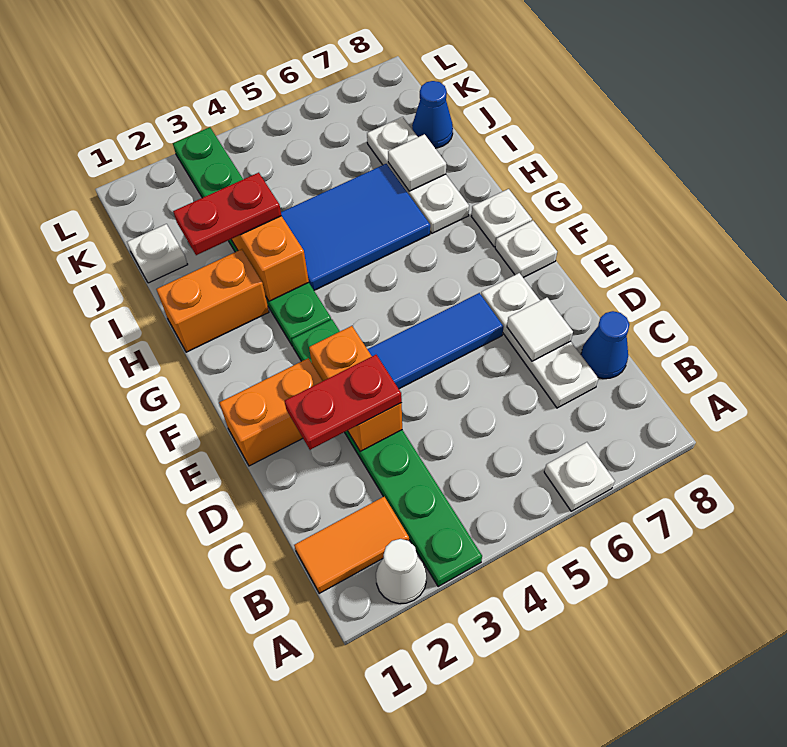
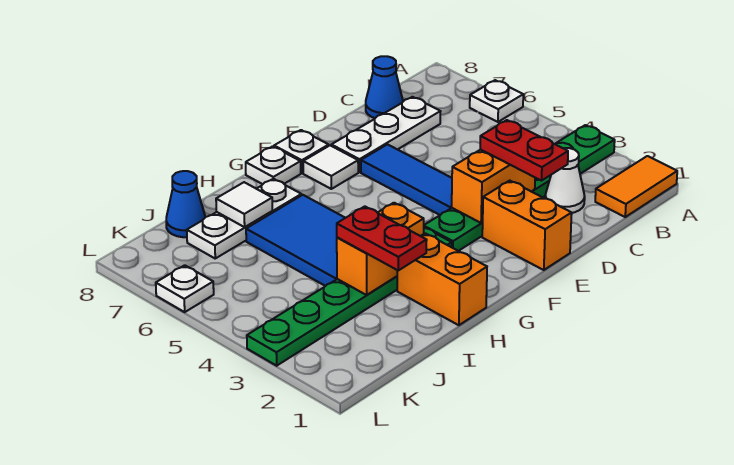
white cone A2 level 1 -> white cone C2 level 1
orange tile B1:B2 level 1 -> orange tile A1:B1 level 1
white tile D7 level 2 -> white tile F7 level 1
white plate J1 level 1 -> white plate L6 level 1

